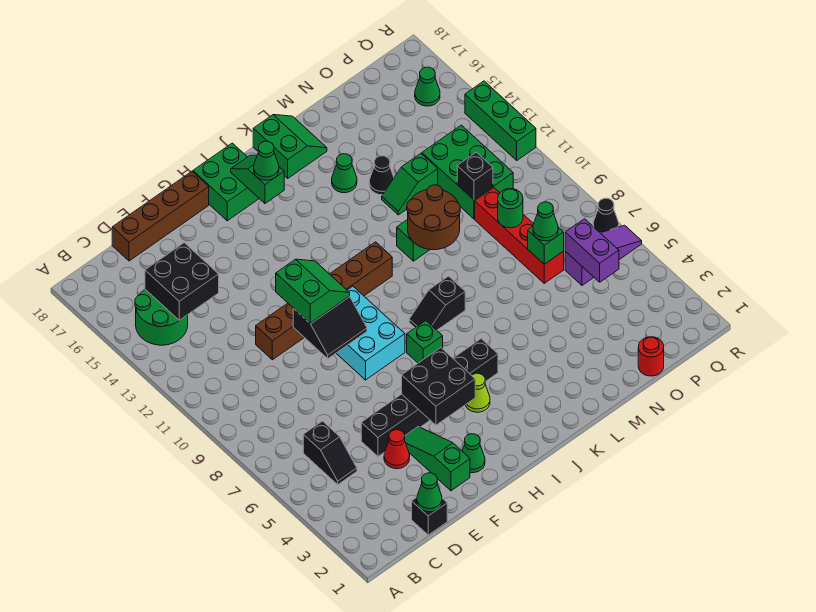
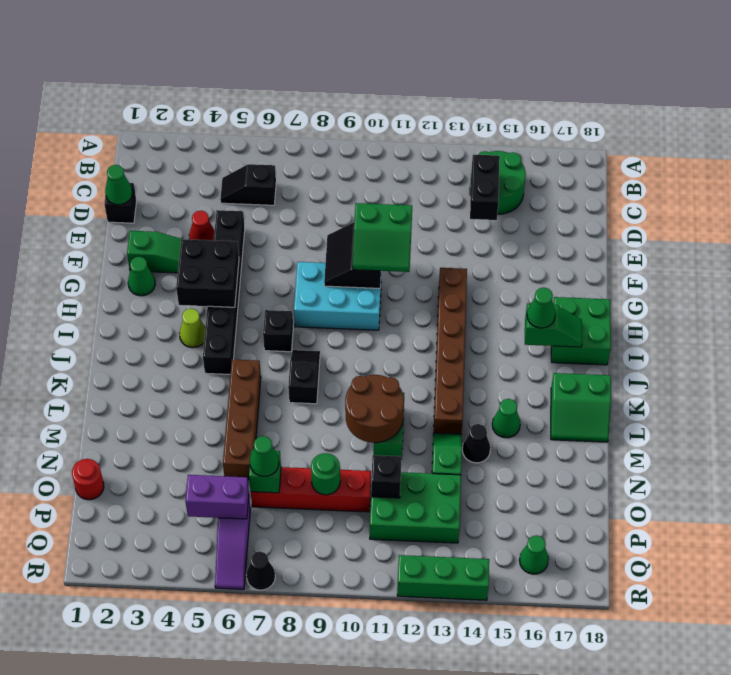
black brick C14:D15 level 2 -> black brick C14:D14 level 2
brown brick D18:G18 level 1 -> brown brick K6:N6 level 1
brown brick E11:J11 level 1 -> brown brick G13:L13 level 1
green brick I7 level 1 -> black brick I7 level 1

